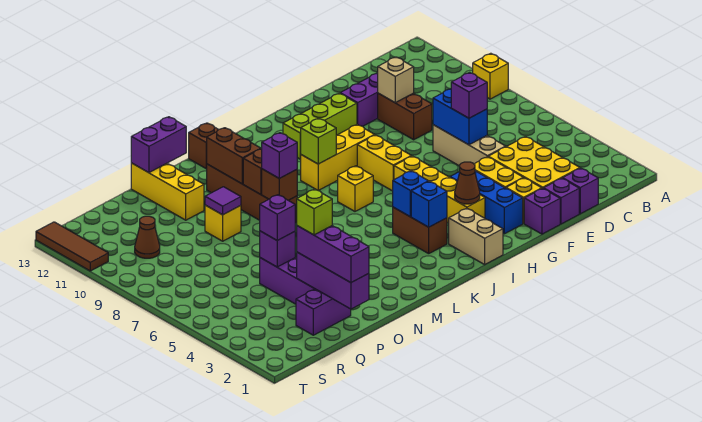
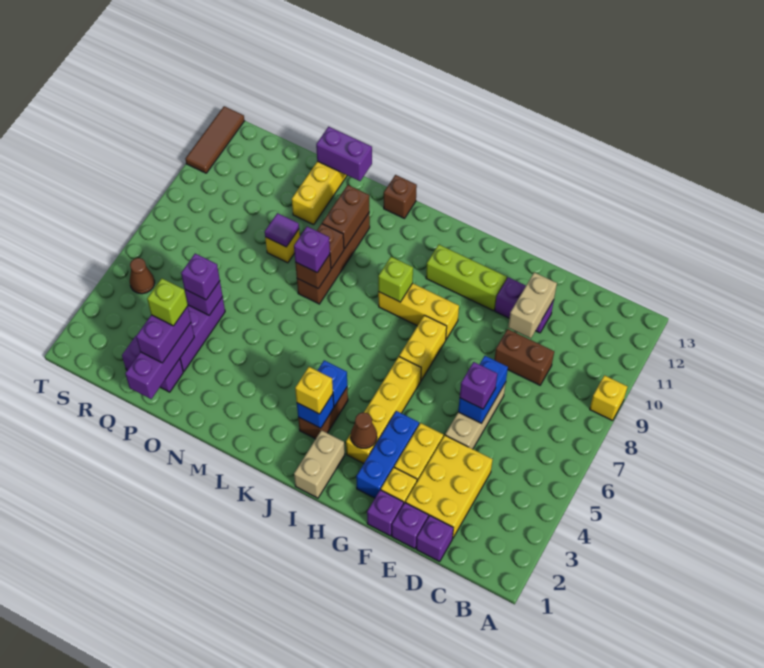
brown brick E9:E10 level 1 -> brown brick D9:E9 level 1
tan brick E10 level 2 -> tan brick E10:E11 level 2
yellow brick J7 level 1 -> yellow brick J3 level 3
purple brick P1:P3 level 3 -> purple brick P2:P3 level 3
brown cone R10 level 1 -> brown cone S5 level 1

